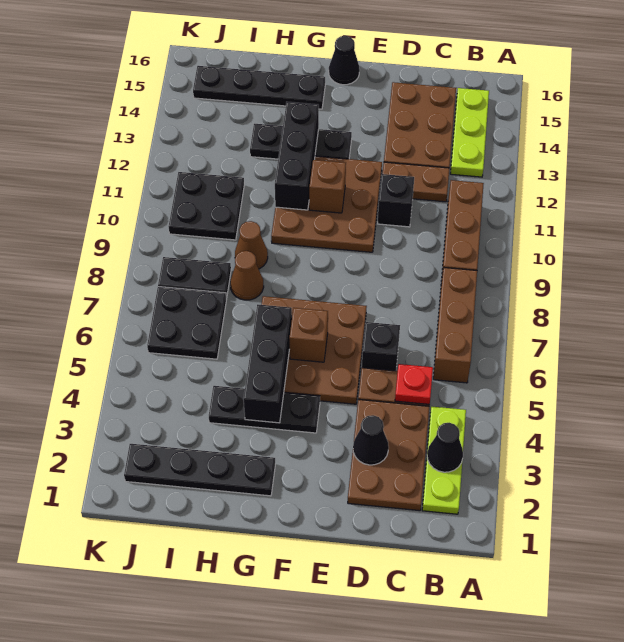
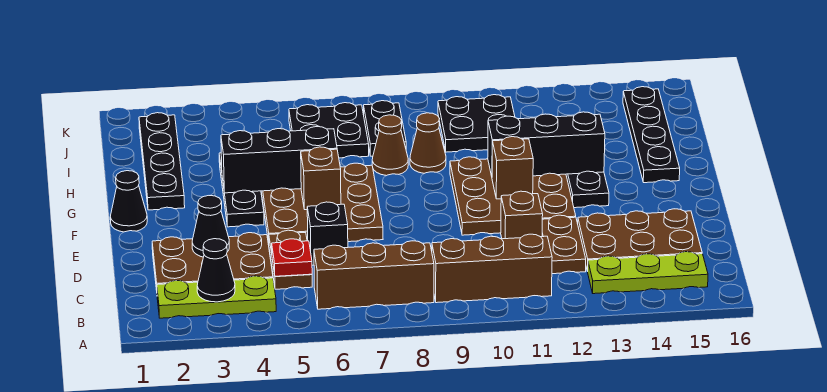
black brick D11 level 1 -> brown brick D11 level 1
black cone F16 level 1 -> black cone F1 level 1

